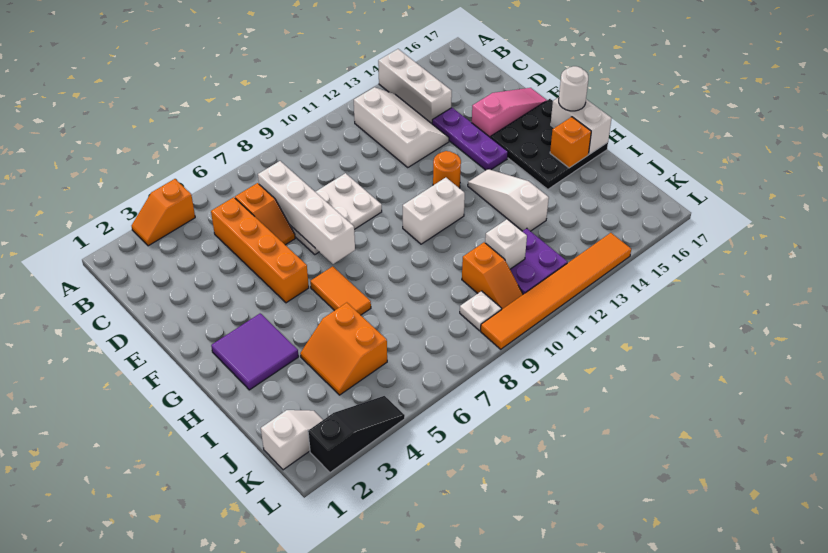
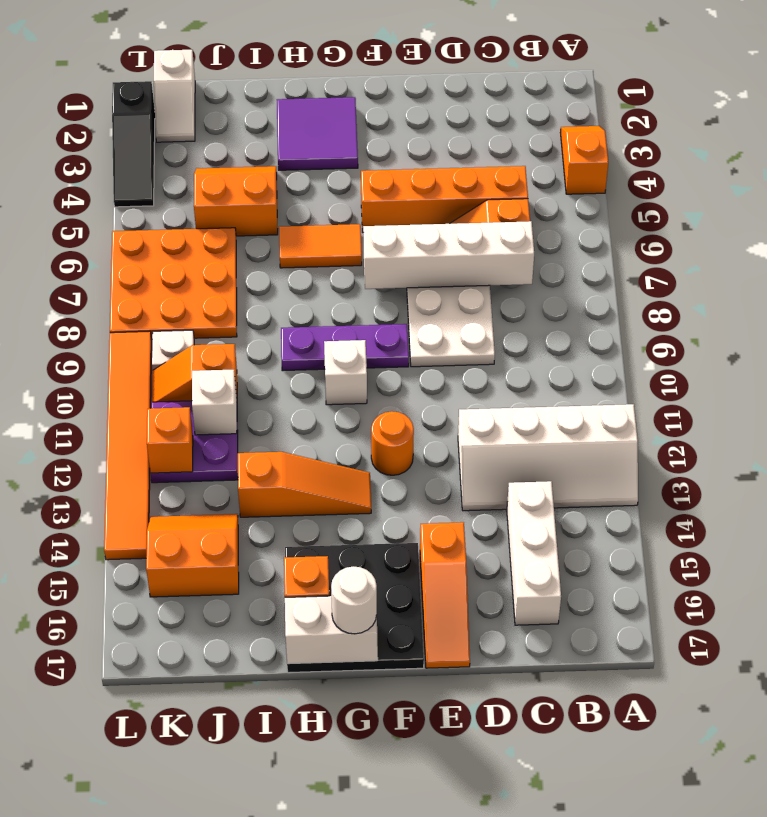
white brick A14:C14 level 1 -> white brick C14:C16 level 1
white slope B12:D13 level 1 top 12 -> white slope A12:D13 level 1 top 12
purple plate D14:F14 level 1 -> purple plate F9:H9 level 1
pink slope E15:E17 level 1 top 15 -> orange slope E15:E17 level 1 top 15
white brick G10:G11 level 1 -> white brick G10 level 1
white slope G13:I13 level 1 top I -> orange slope G13:I13 level 1 top I
none -> orange plate J6:L8 level 1
none -> orange slope J14:K15 level 1 top 15
none -> orange brick K12 level 2

